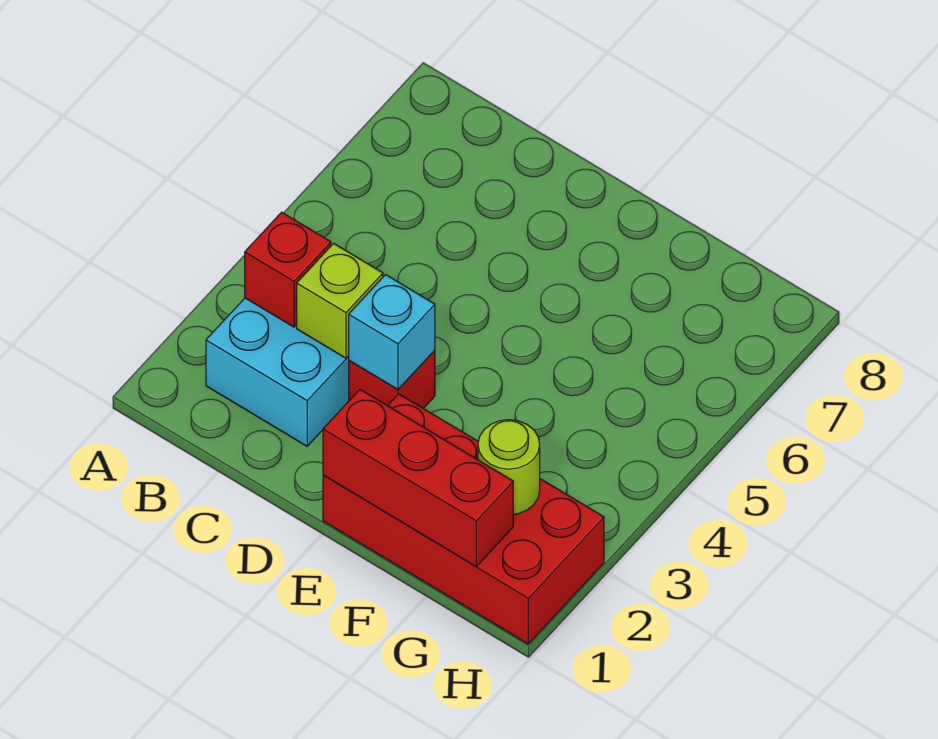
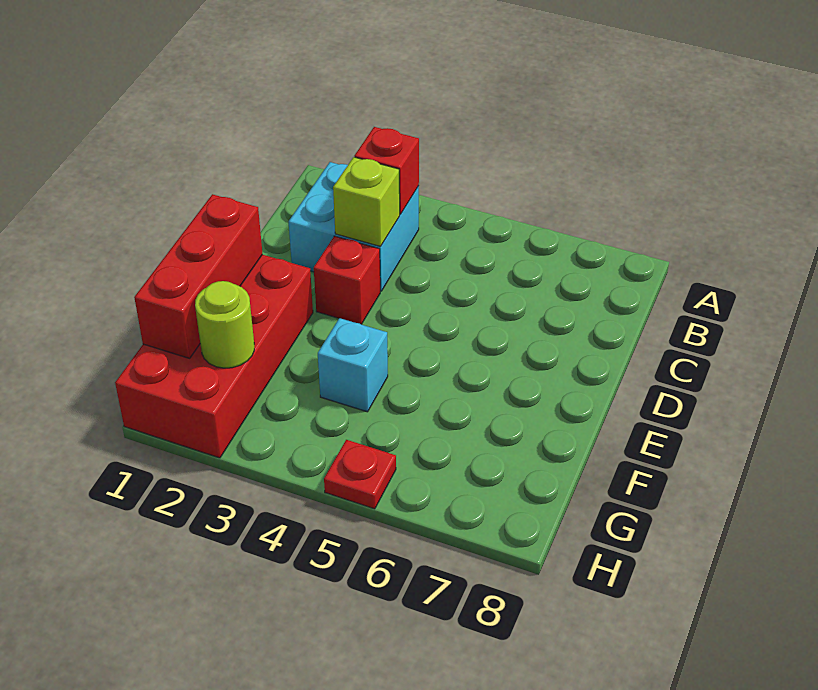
cyan brick D3 level 2 -> cyan brick F4 level 1
none -> red plate H5 level 1

